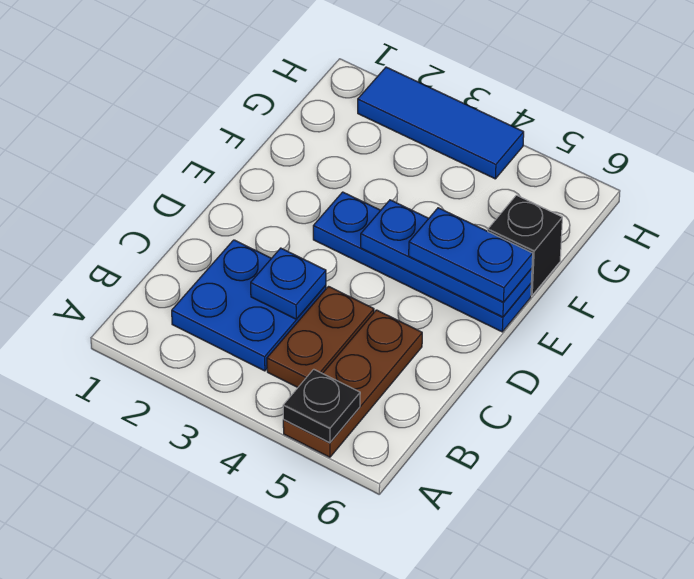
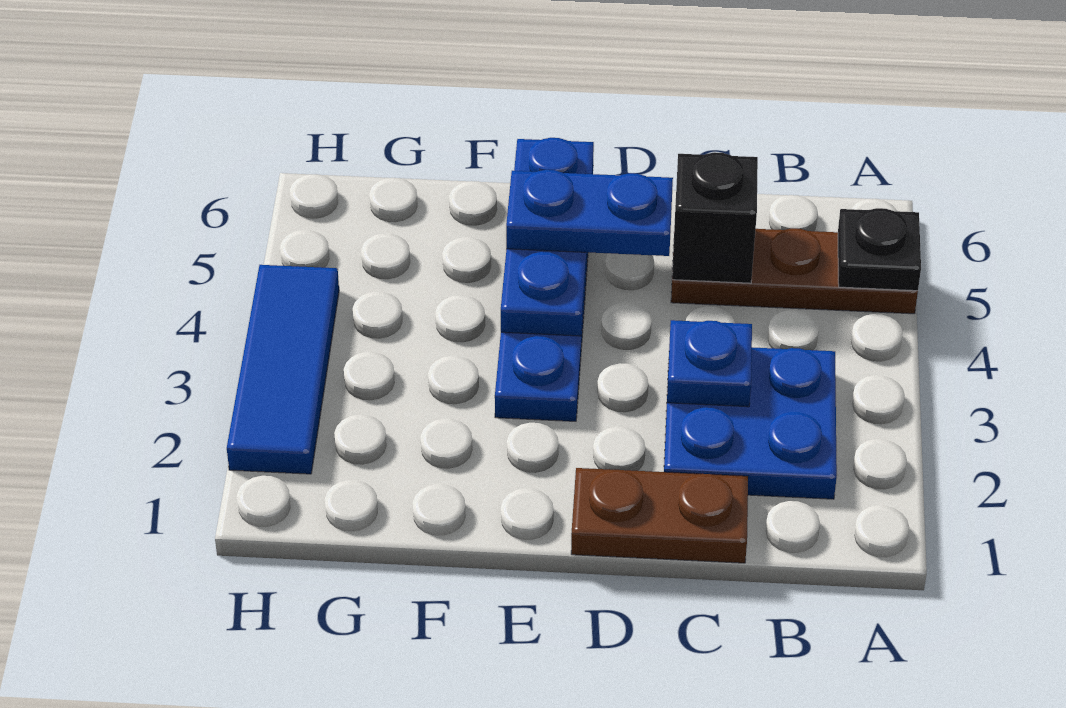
brown plate B4:C4 level 1 -> brown plate C1:D1 level 1
blue plate E5:E6 level 3 -> blue plate D5:E5 level 3
black brick F6 level 1 -> black brick C5 level 2

